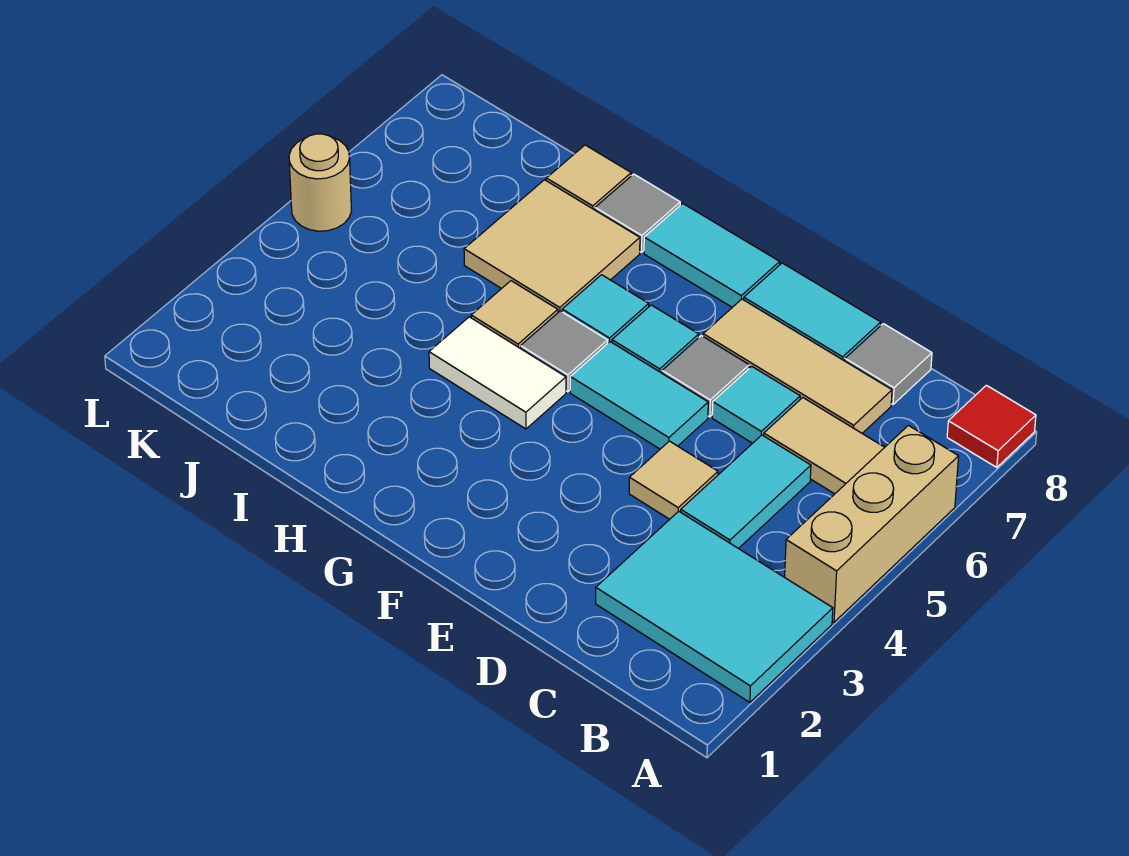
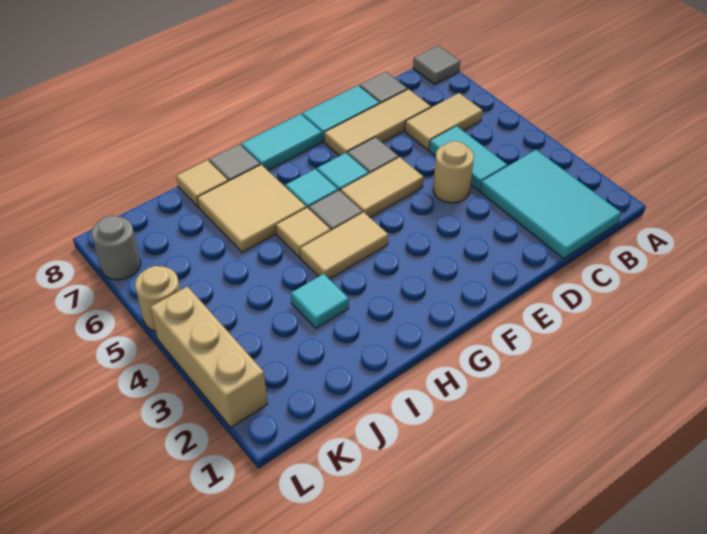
cyan tile A2:C3 level 1 -> cyan tile B1:C3 level 1
tan brick A4:A6 level 1 -> tan brick L2:L4 level 1
red tile A8 level 1 -> grey tile A8 level 1
tan tile D4 level 1 -> tan round brick D4 level 1
cyan tile D6 level 1 -> cyan tile I3 level 1
cyan tile E5:F5 level 1 -> tan tile E5:F5 level 1
white tile G4:H4 level 1 -> tan tile G4:H4 level 1
none -> grey round brick L7 level 1

